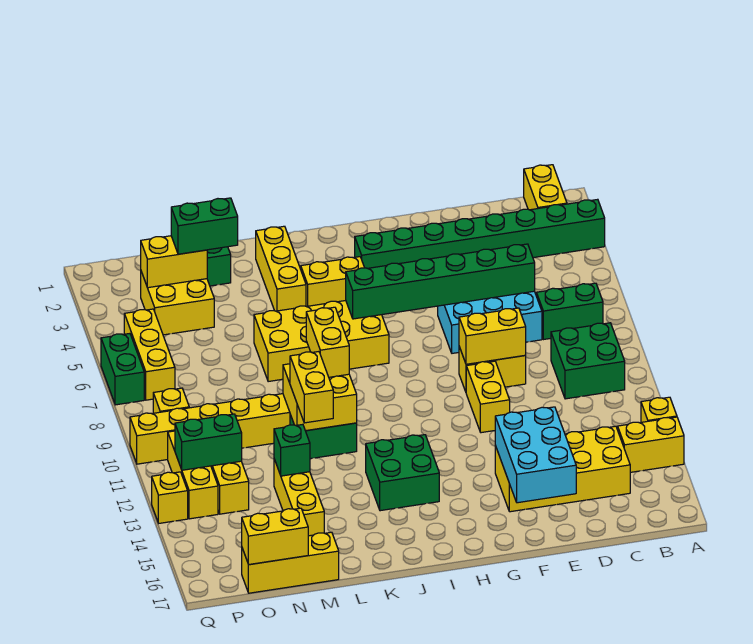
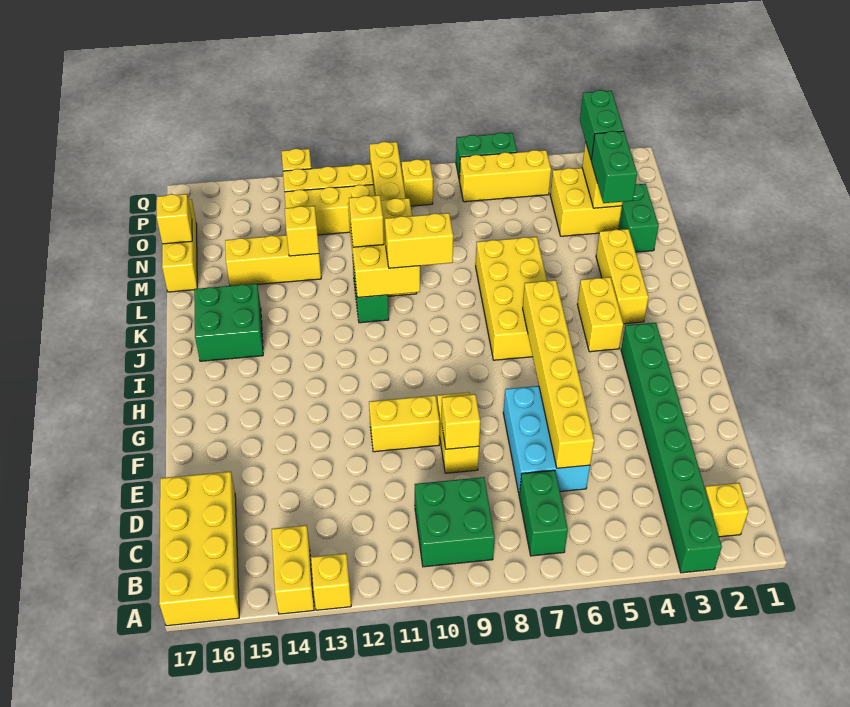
yellow brick B1:B2 level 1 -> yellow brick B2 level 1
yellow brick C14:F15 level 1 -> yellow brick A16:D17 level 1
green brick D6:I6 level 2 -> yellow brick D6:I6 level 2
yellow brick E9:F9 level 2 -> yellow brick E9 level 2
cyan brick E14:F16 level 2 -> none
green brick I13:J14 level 1 -> green brick J15:K16 level 1
yellow brick K2:K4 level 1 -> yellow brick J3:L3 level 1
yellow brick K10:L11 level 2 -> yellow brick K10:M11 level 2
yellow brick L11:L12 level 3 -> yellow brick L11 level 3
green brick M13 level 2 -> yellow brick M13 level 2
yellow brick N17:O17 level 2 -> yellow brick N17 level 2
green brick O12:P12 level 2 -> green brick O3:P3 level 3

